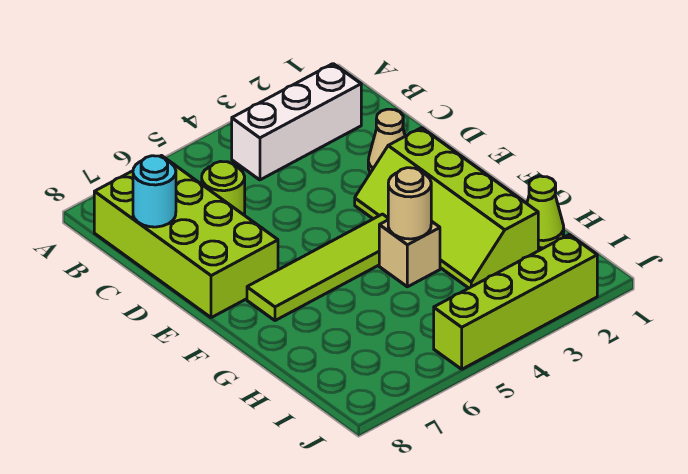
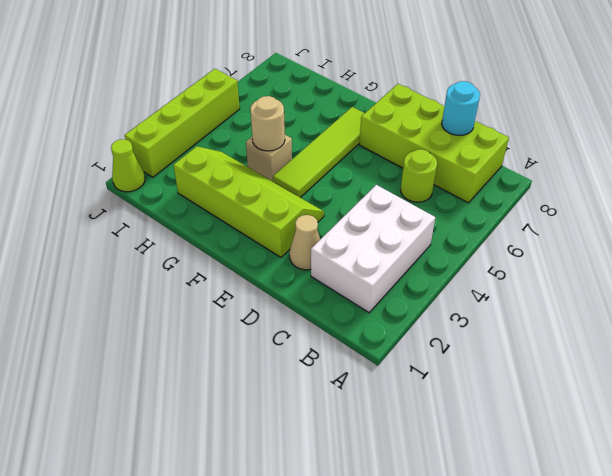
white brick B2:B4 level 1 -> white brick B2:C4 level 1
lime cone H1 level 1 -> lime cone J1 level 1

